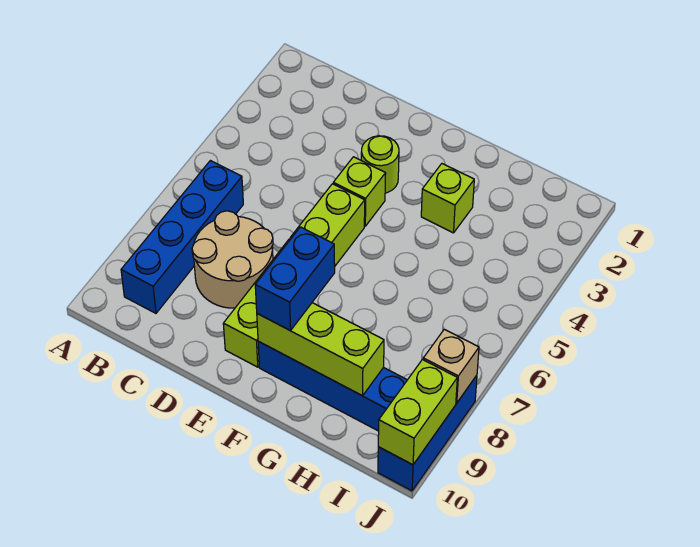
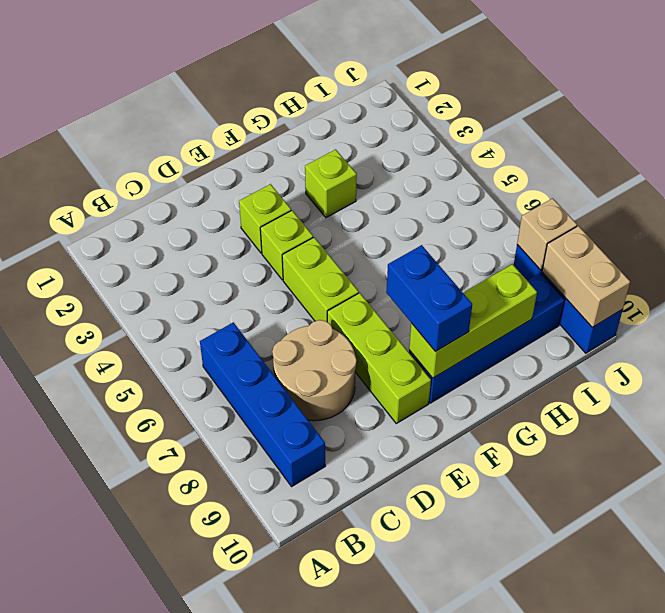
lime round brick E3 level 1 -> lime brick E3 level 1
lime brick J9:J10 level 2 -> tan brick J9:J10 level 2

